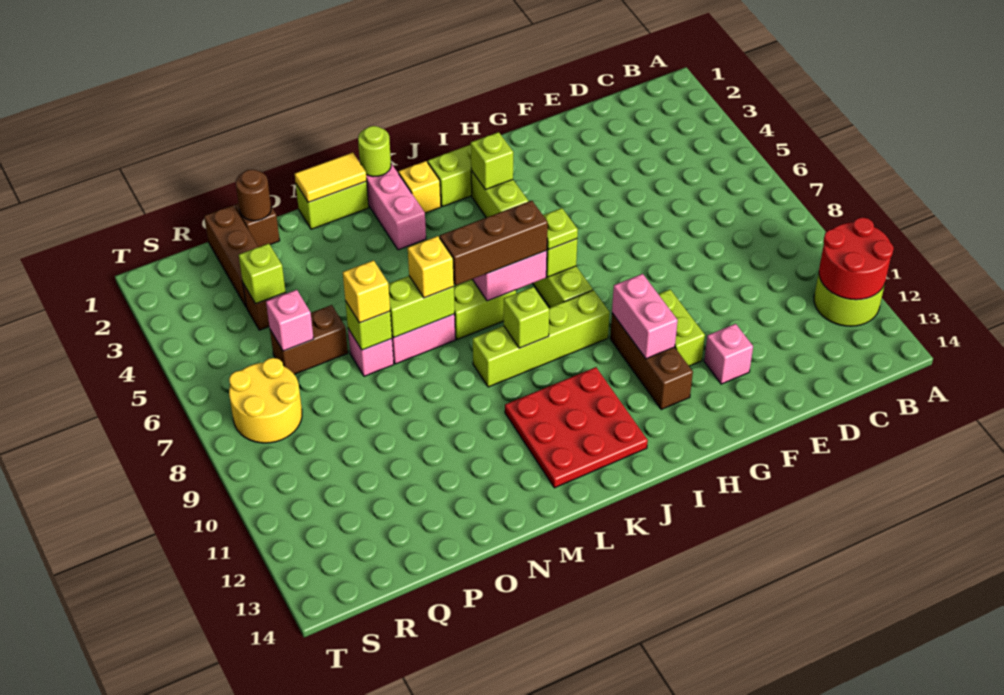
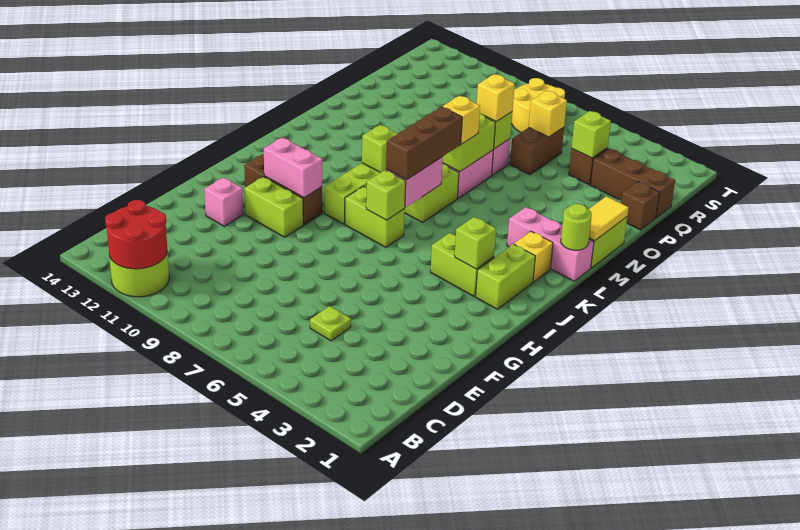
lime plate I7 level 3 -> lime plate D5 level 1
red plate J11:L13 level 1 -> none
brown round brick P1 level 2 -> none
pink brick Q6 level 2 -> yellow brick Q6 level 2

